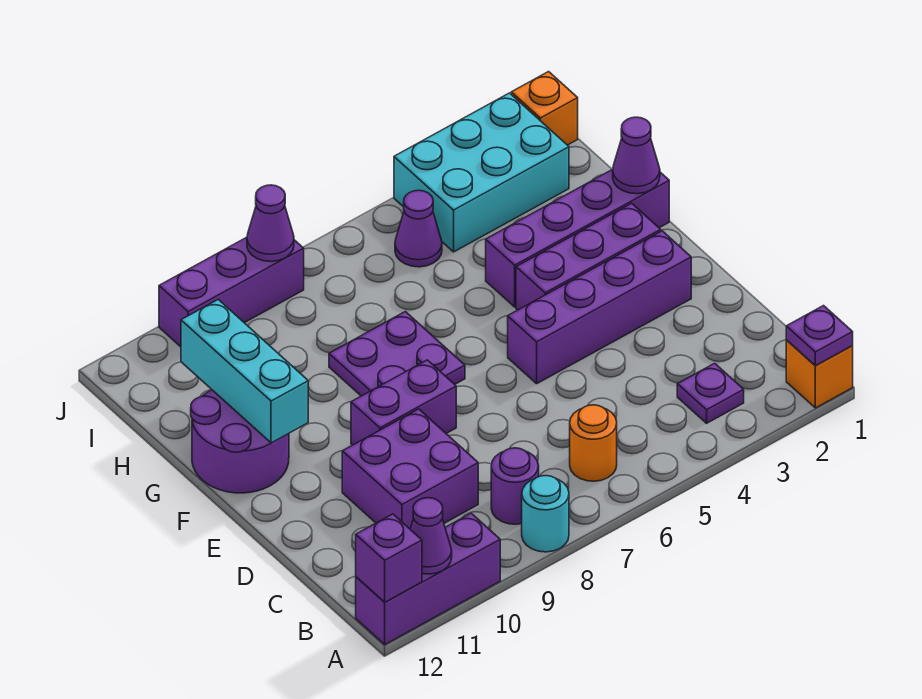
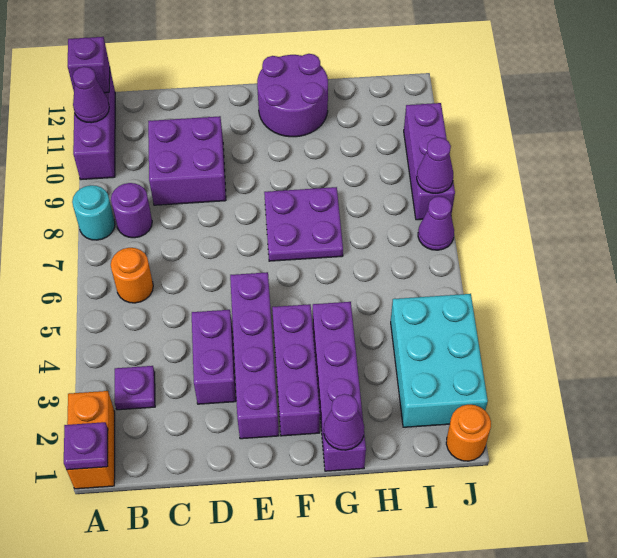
orange brick A1 level 1 -> orange brick A1:A2 level 1
purple brick E8:E9 level 1 -> purple brick D3:D4 level 1
cyan brick F11:H11 level 2 -> none
purple cone I5 level 1 -> purple cone J7 level 1
orange brick J1 level 1 -> orange round brick J1 level 1

